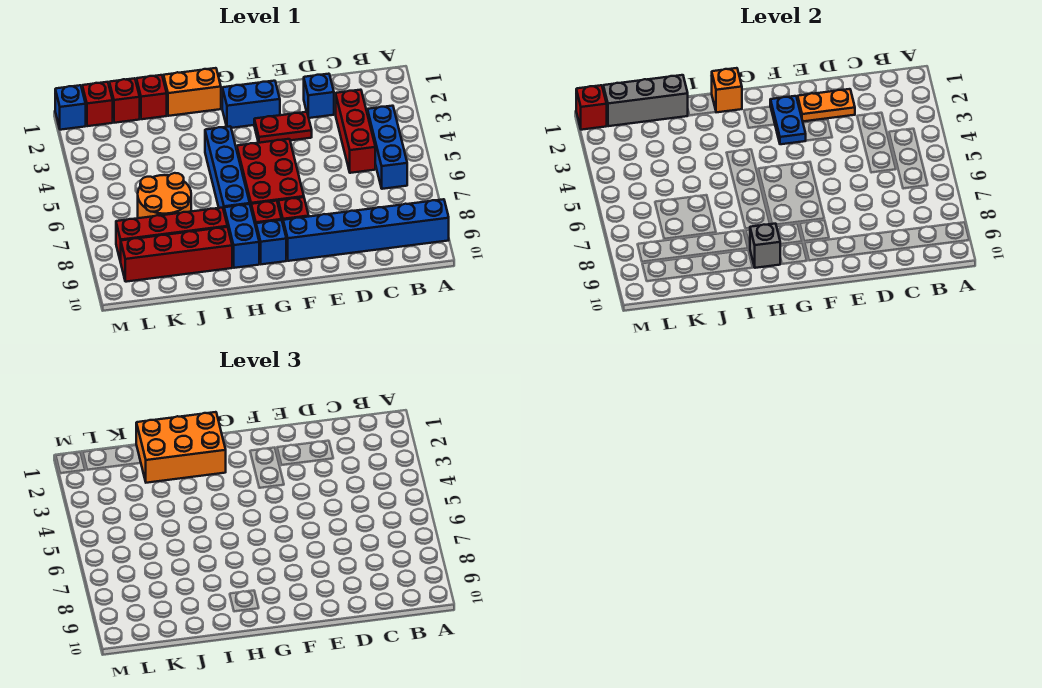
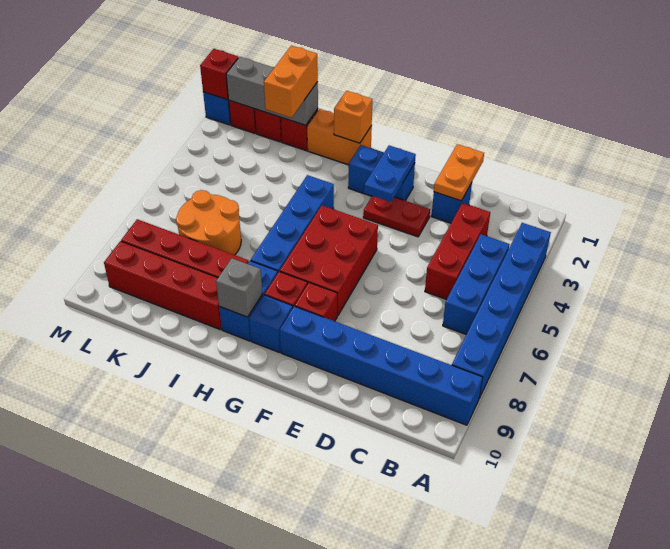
none -> blue brick A3:A8 level 1
orange plate D2:E2 level 2 -> orange plate D1:D2 level 2
orange brick H1:J2 level 3 -> orange brick J1:J2 level 3

